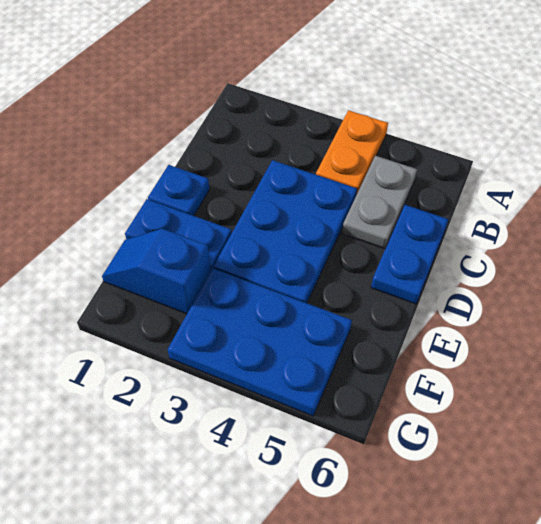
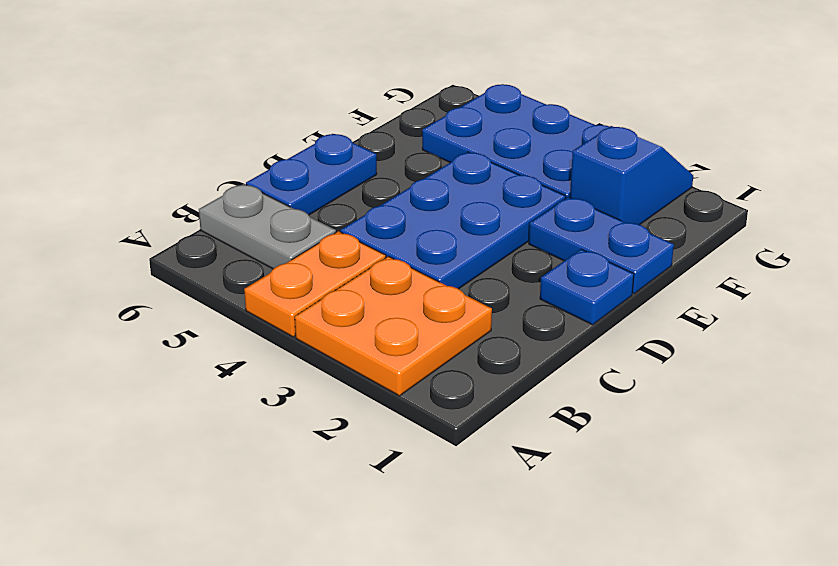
none -> orange plate A2:B3 level 1
grey plate B5:C5 level 1 -> grey plate B5:B6 level 1
blue slope F1:F2 level 1 top 2 -> blue slope F2:G2 level 1 top F

